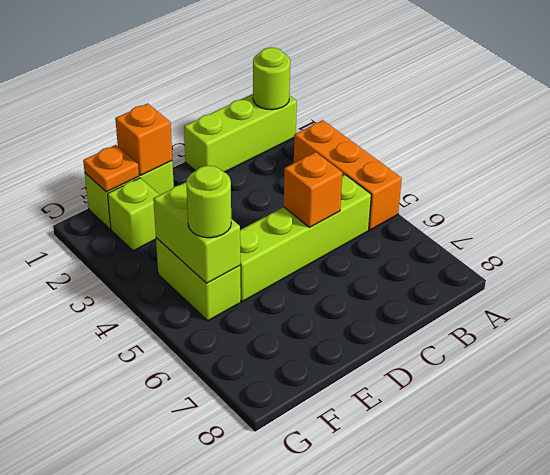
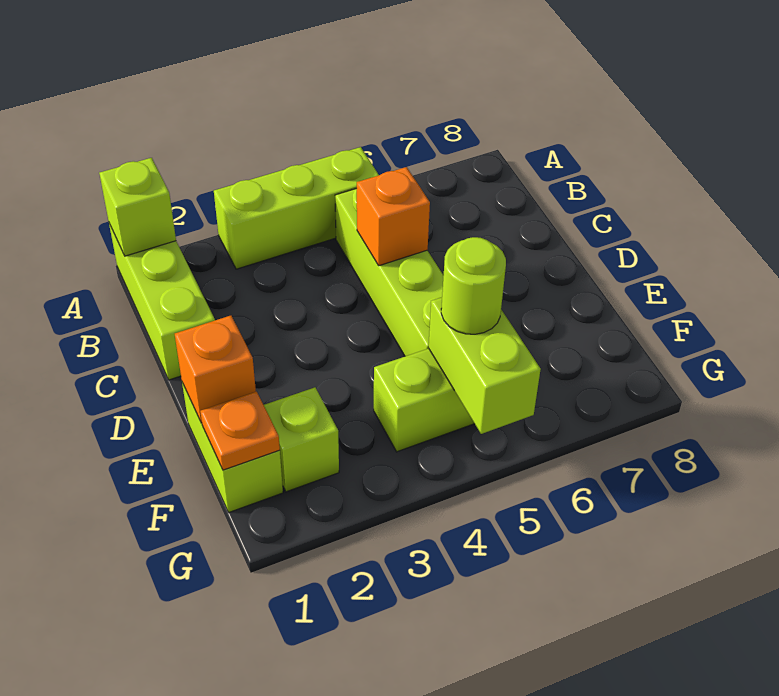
lime round brick A1 level 2 -> lime brick A1 level 2
orange brick A3:A5 level 1 -> lime brick A3:A5 level 1
lime brick F4:F5 level 2 -> lime brick F5:G5 level 2

